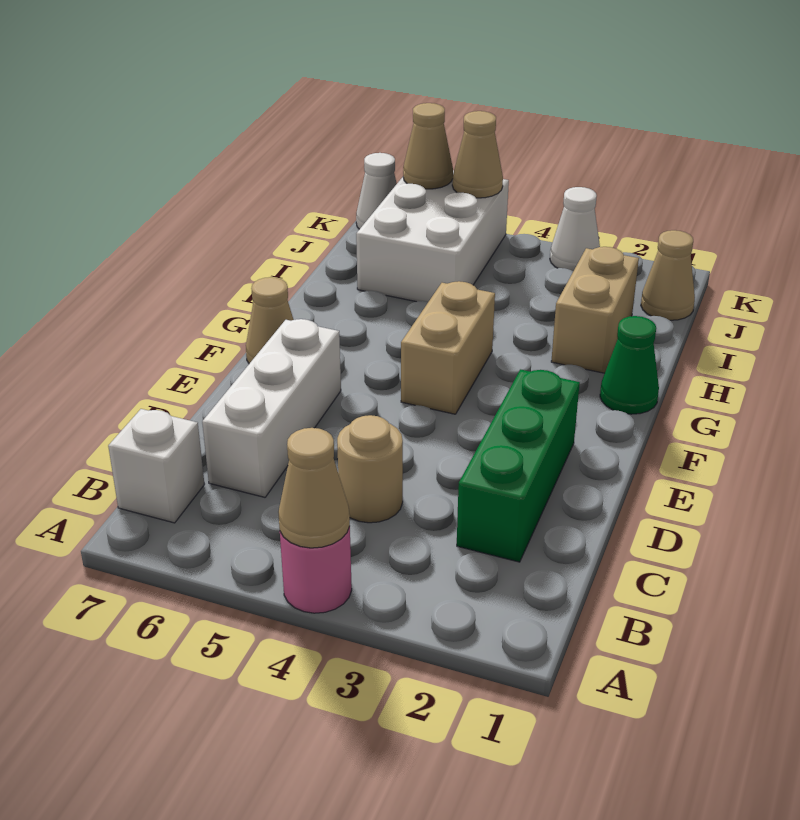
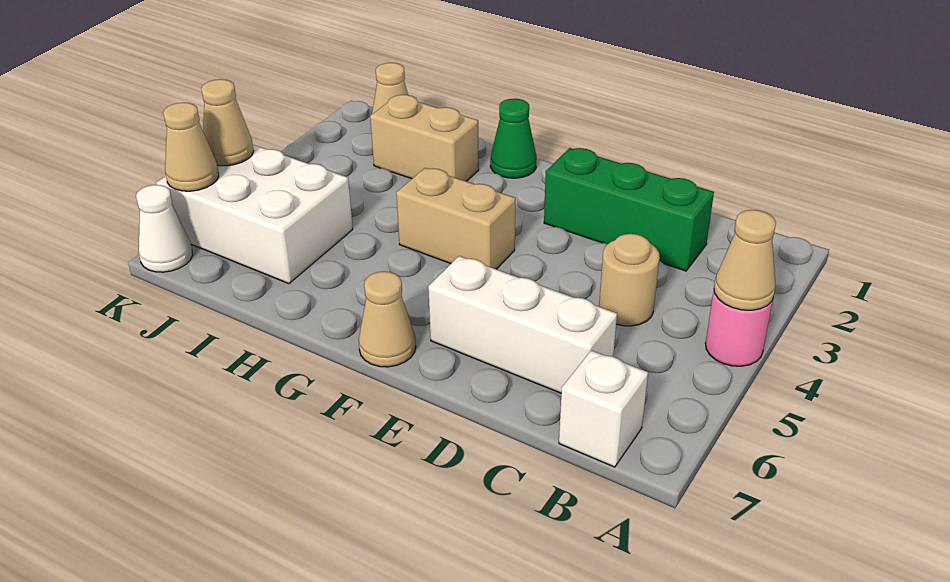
white cone K3 level 1 -> none

